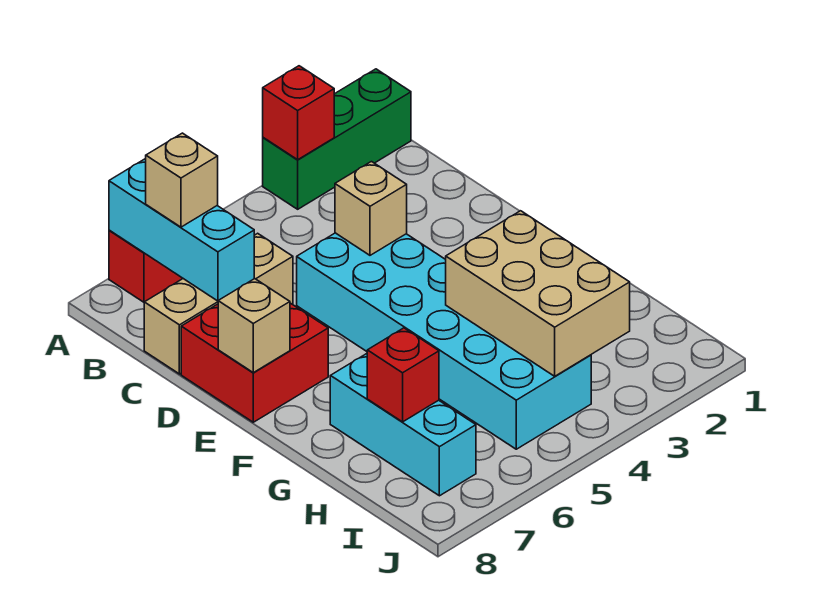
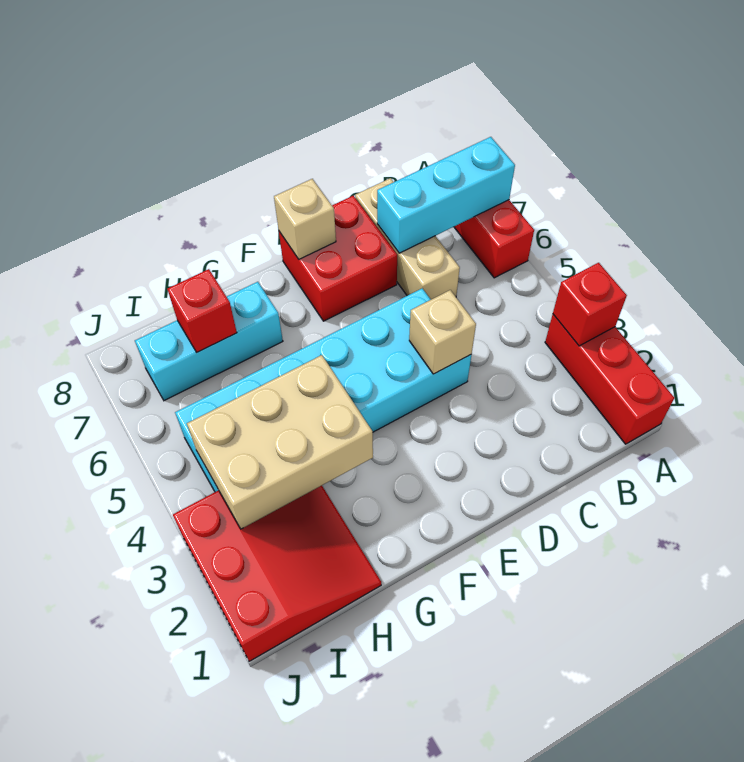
green brick A1:A3 level 1 -> red brick A1:A3 level 1
tan brick B7 level 3 -> none
none -> red slope H1:J3 level 1 top J

